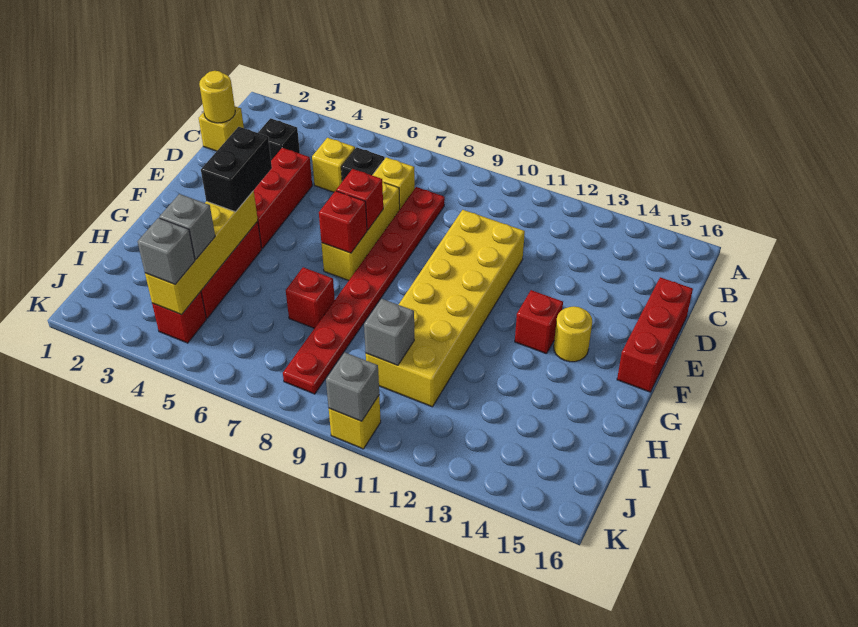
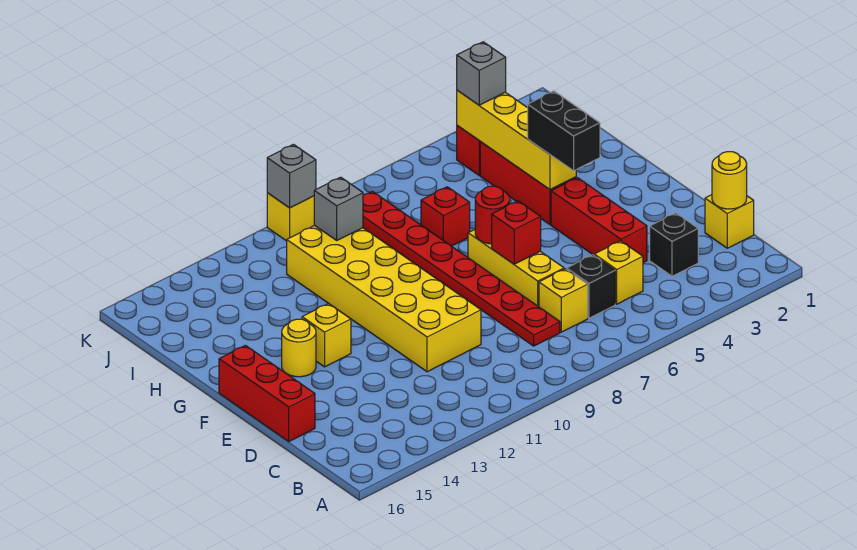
red brick F7 level 2 -> red round brick F7 level 2
red brick F13 level 1 -> yellow brick F13 level 1
grey brick I4 level 3 -> none

